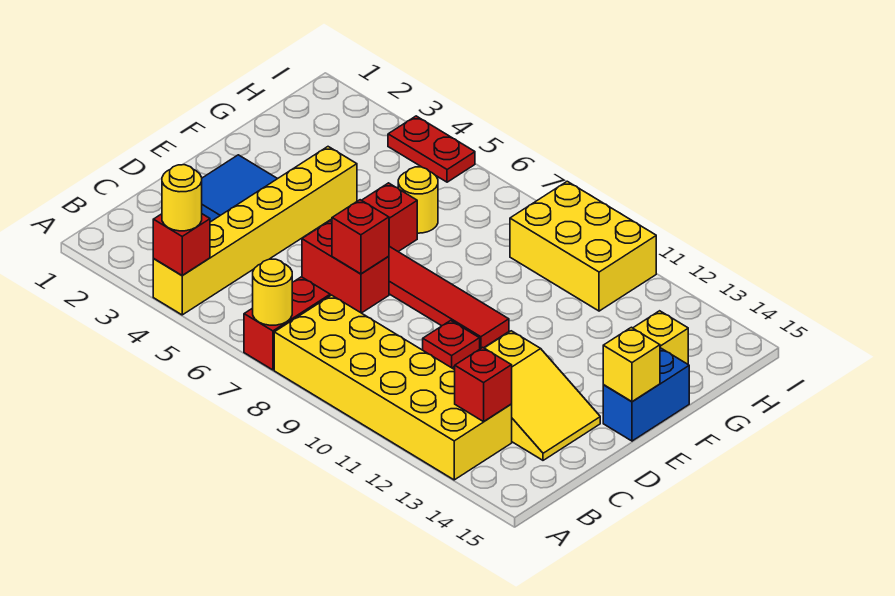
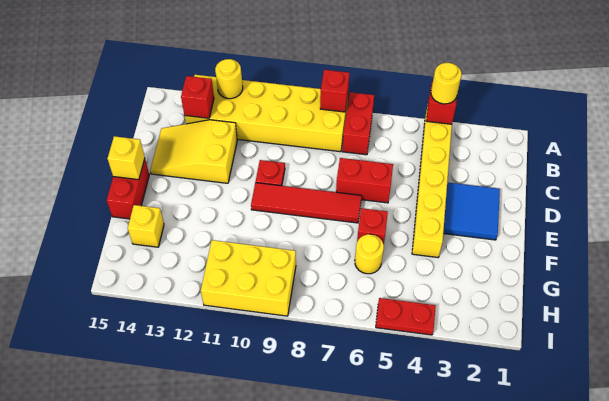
yellow round brick A7 level 2 -> yellow round brick A12 level 2
red brick D7 level 2 -> red brick A8 level 2
blue brick E15:F15 level 1 -> red brick E15:F15 level 1

